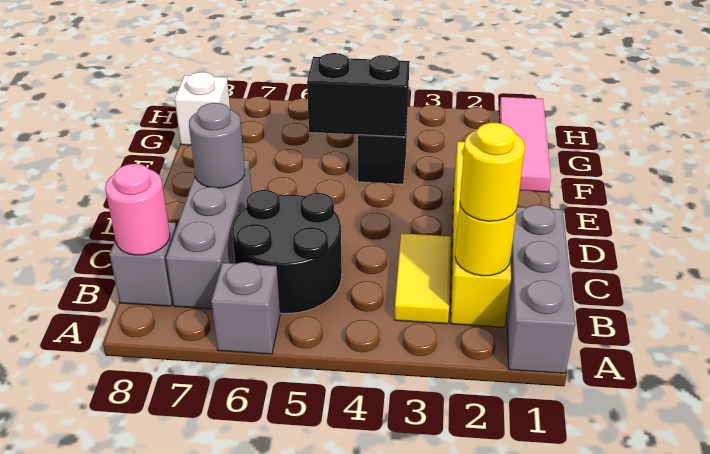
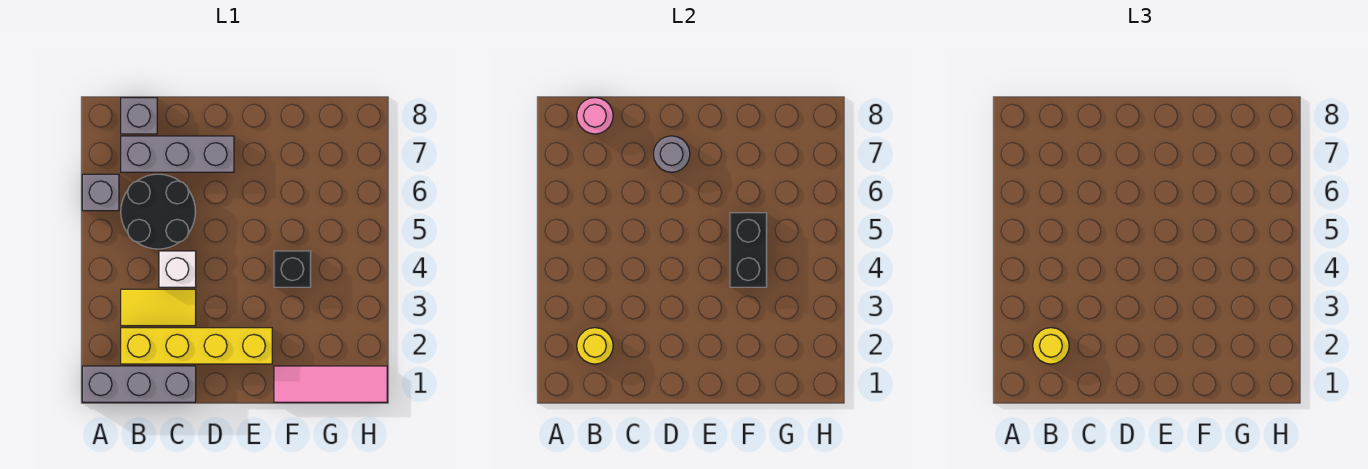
white brick G8 level 1 -> white brick C4 level 1

